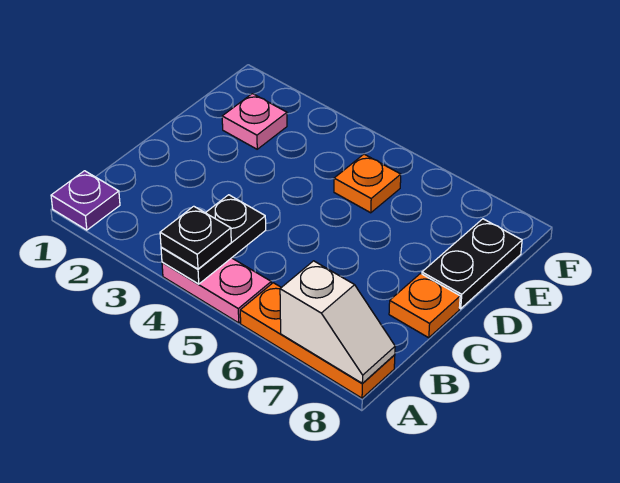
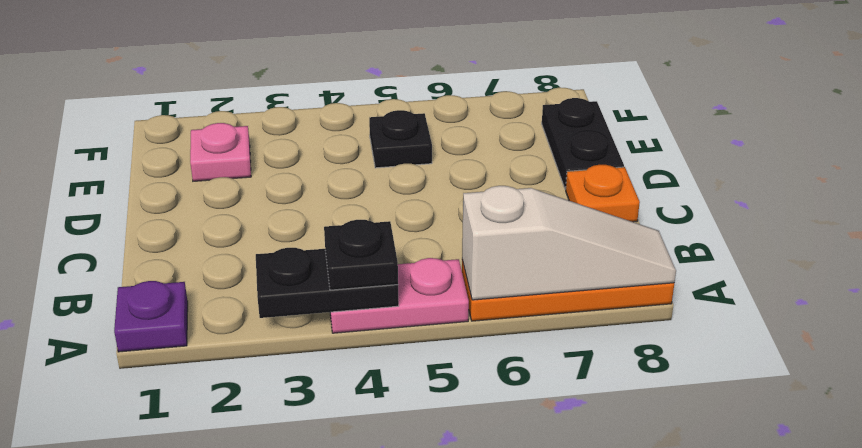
black plate A4:B4 level 2 -> black plate A3:A4 level 2
white slope A7:A8 level 2 top 7 -> white slope A6:A8 level 2 top 6
orange plate E5 level 1 -> black plate E5 level 1

